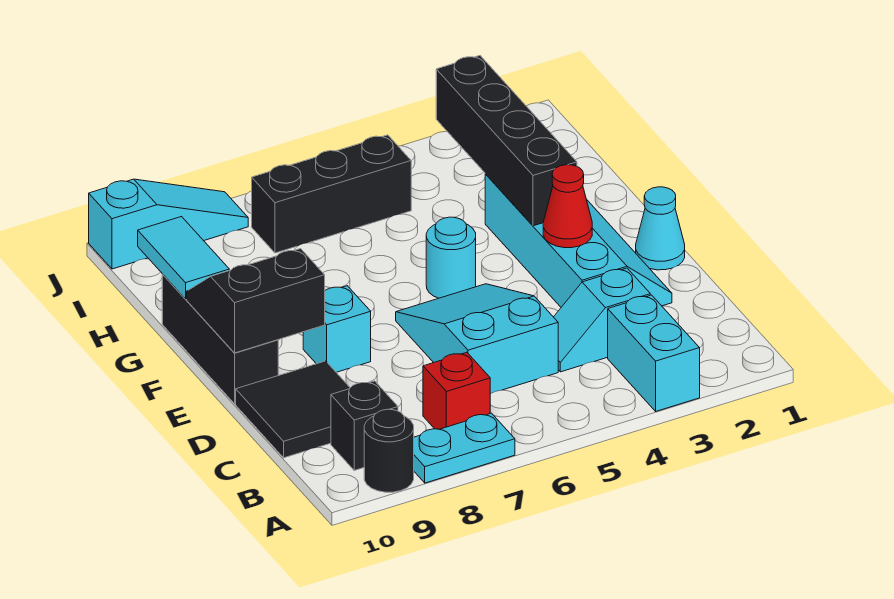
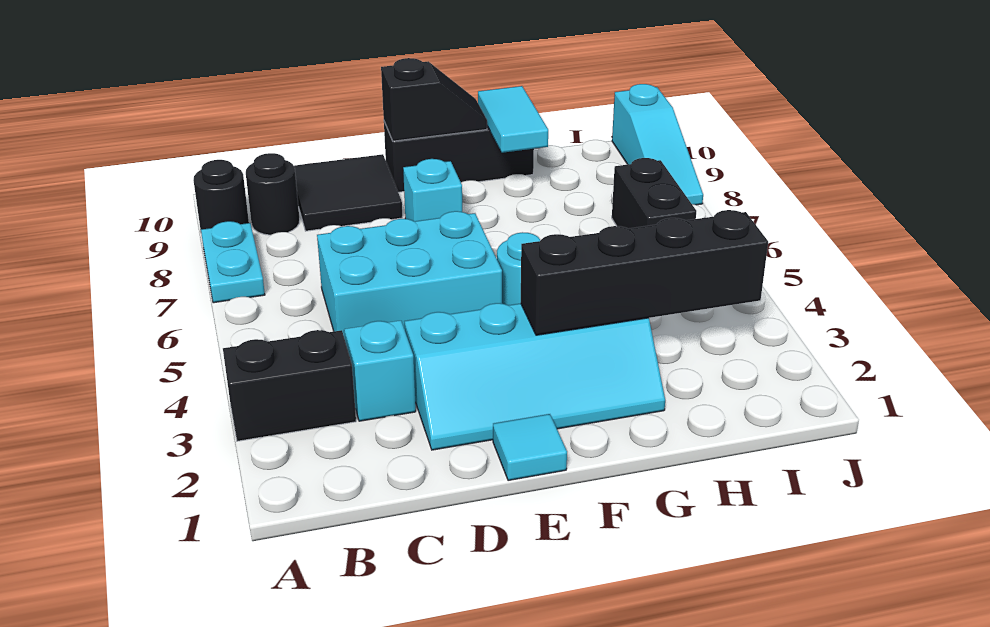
cyan brick A3:B3 level 1 -> black brick A3:B3 level 1
red brick B7 level 1 -> none
black brick B9 level 1 -> black round brick B9 level 1
cyan slope C5:E6 level 1 top C -> cyan brick C5:E6 level 1
cyan cone E1 level 1 -> cyan tile E1 level 1
red cone E3 level 2 -> none
black slope E9:F10 level 2 top E -> black slope E10:F10 level 2 top E
cyan tile G10:H10 level 2 -> cyan tile G9:G10 level 2
black brick I5:I7 level 1 -> black brick I6:I7 level 1

